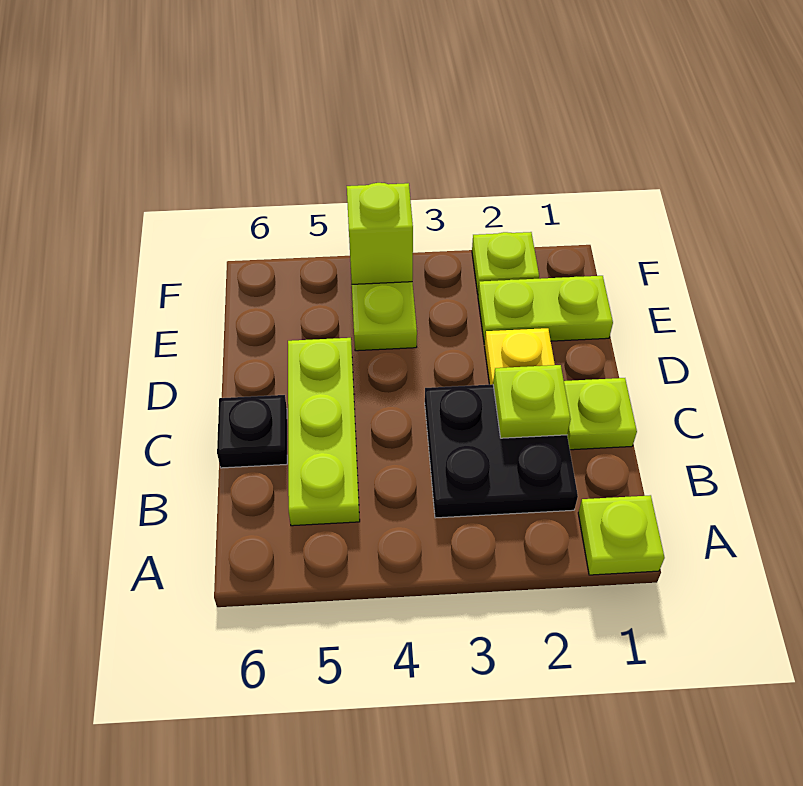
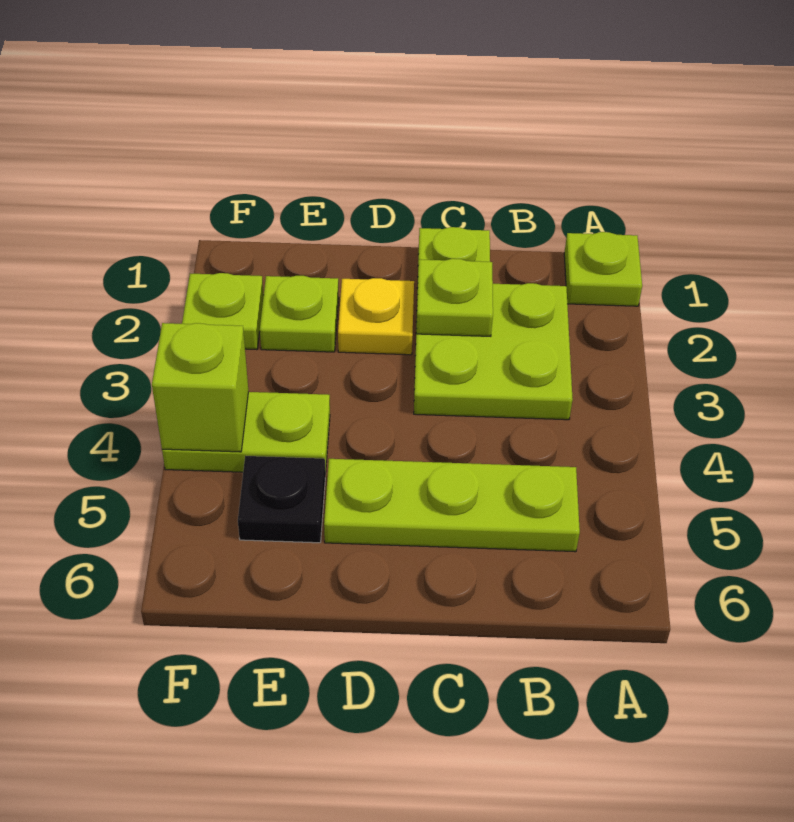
black plate B2:C3 level 1 -> lime plate B2:C3 level 1
black plate C6 level 1 -> black plate E5 level 1
lime plate E1:E2 level 1 -> lime plate E2 level 1

